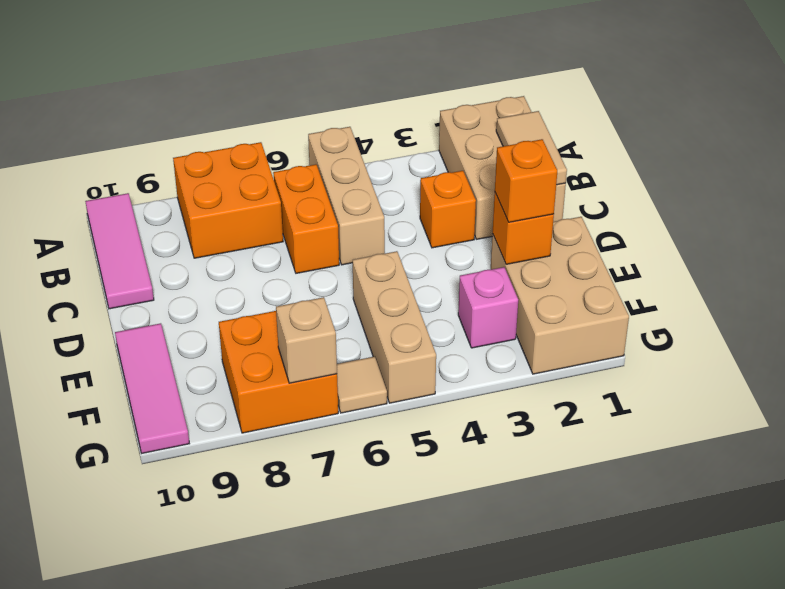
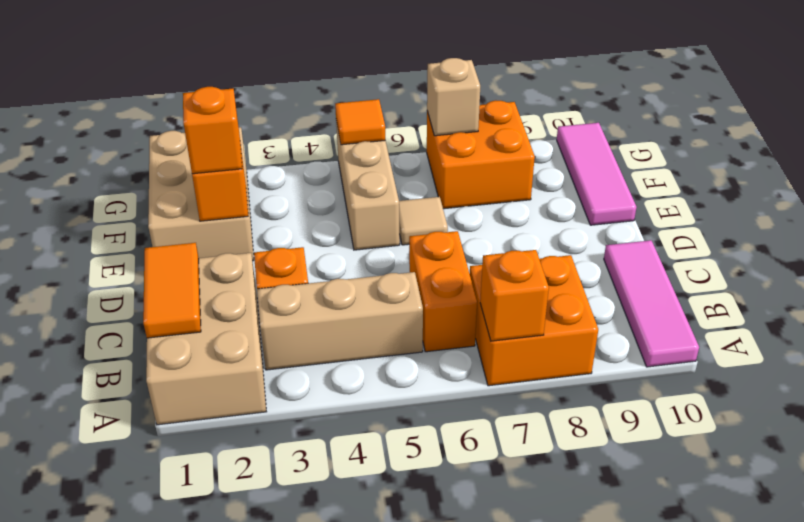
tan brick A5:C5 level 1 -> tan brick B3:B5 level 1
none -> orange brick A7 level 2
tan tile B1:C1 level 2 -> orange tile B1:C1 level 2
pink brick F3 level 1 -> none
none -> orange tile G5 level 2
tan tile G6 level 1 -> tan tile E6 level 1

